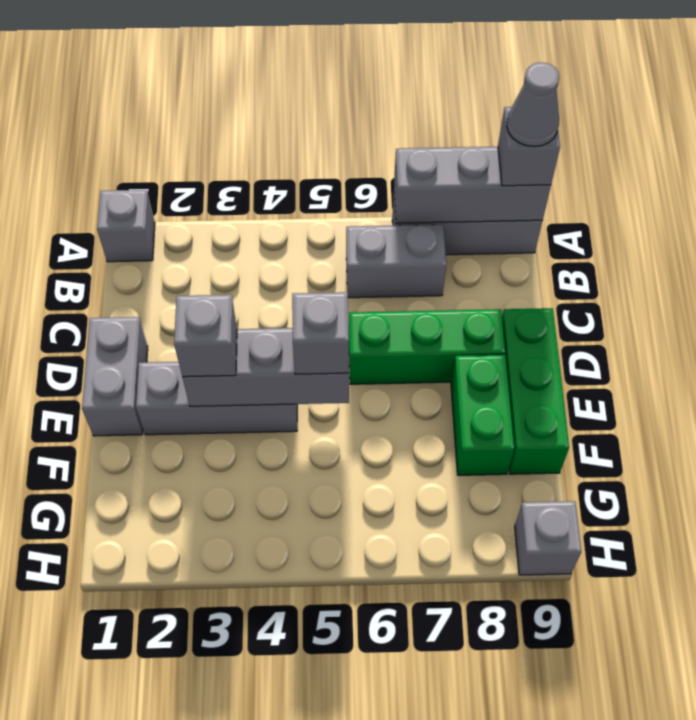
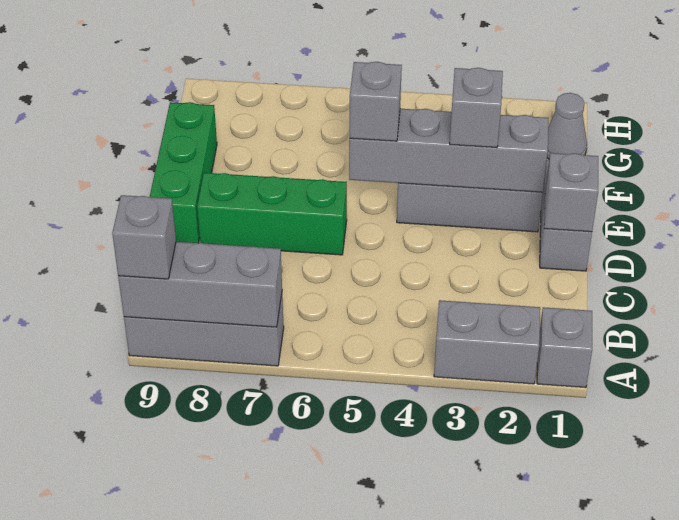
grey cone A9 level 4 -> grey cone G1 level 1
grey brick B6:B7 level 1 -> grey brick A2:A3 level 1
grey brick E3:E5 level 2 -> grey brick E2:E5 level 2
green brick E8:F8 level 1 -> none
grey brick H9 level 1 -> grey brick D1 level 2

